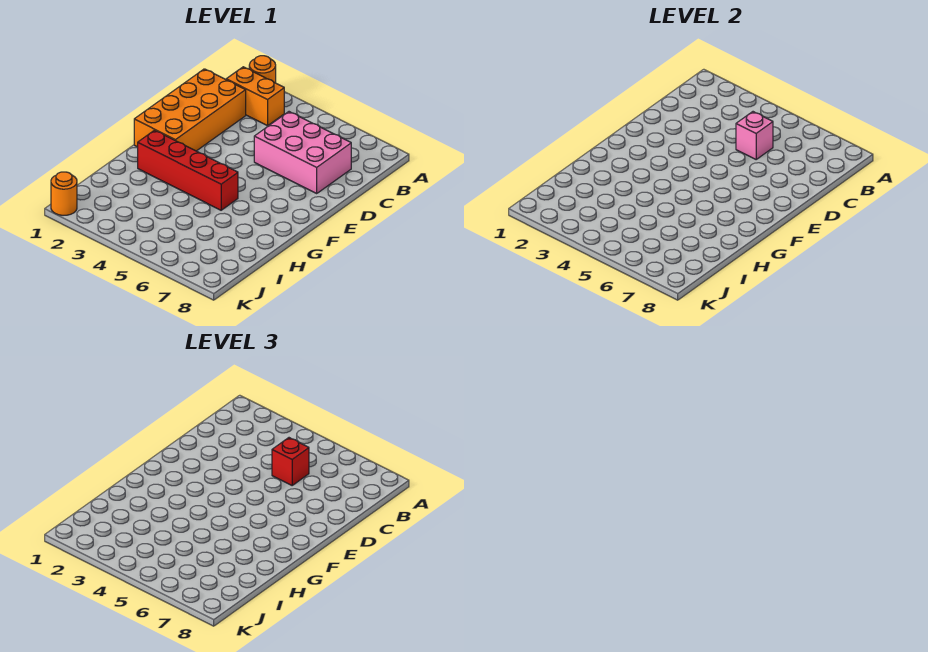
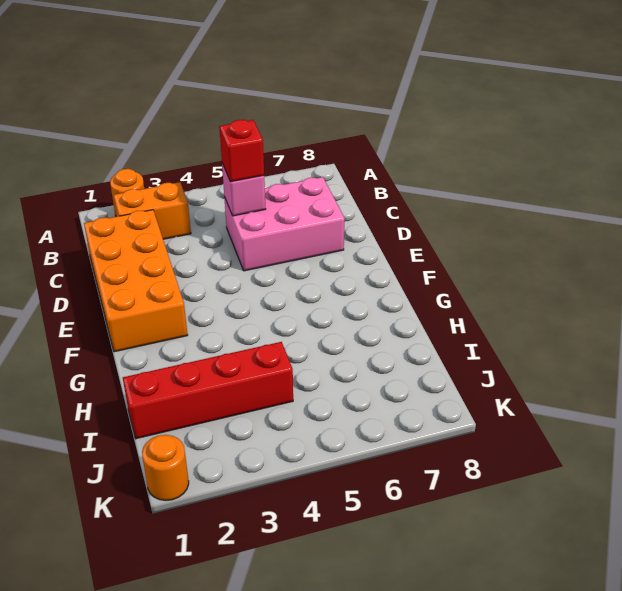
red brick G2:G5 level 1 -> red brick I1:I4 level 1

